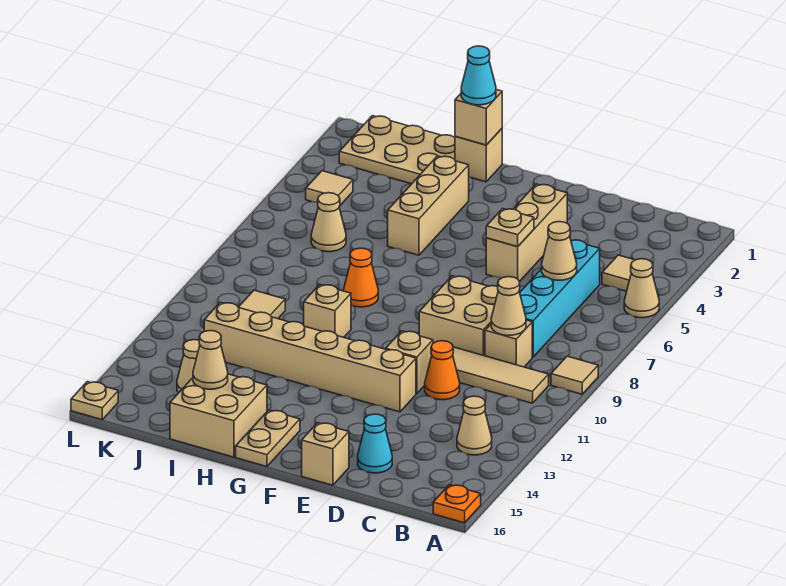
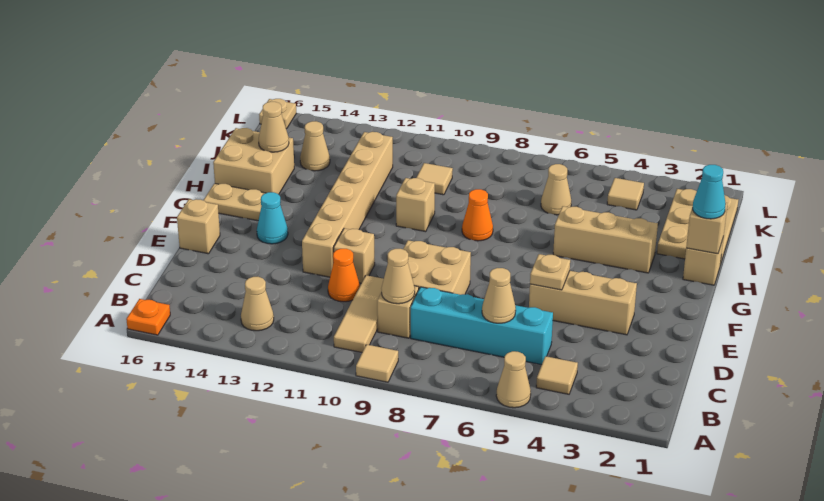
cyan cone D15 level 1 -> cyan cone F14 level 1

